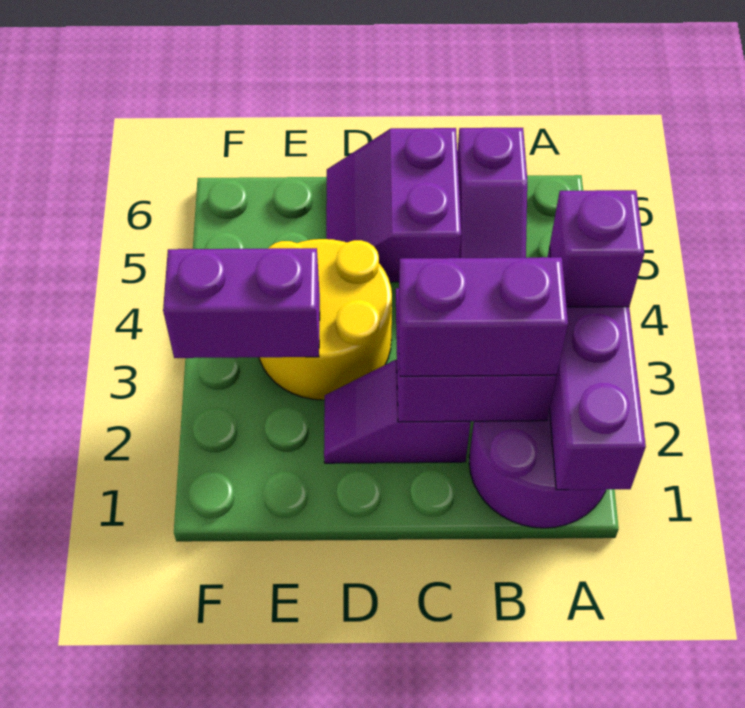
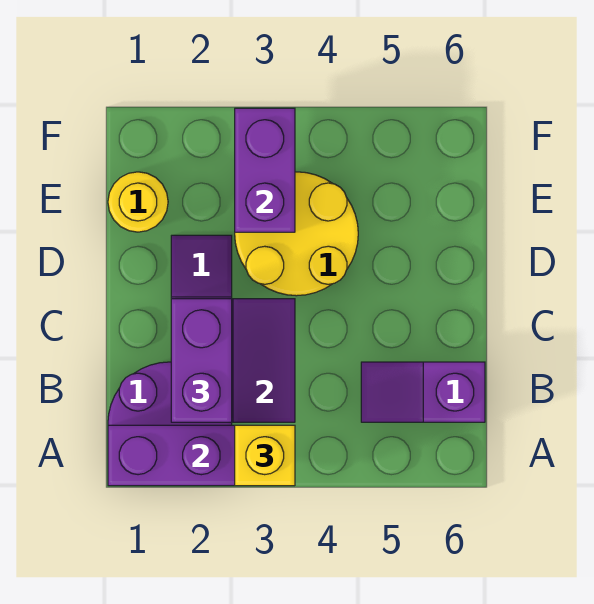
purple brick A3 level 3 -> yellow brick A3 level 3
purple slope C5:D6 level 1 top C -> none
none -> yellow round brick E1 level 1

